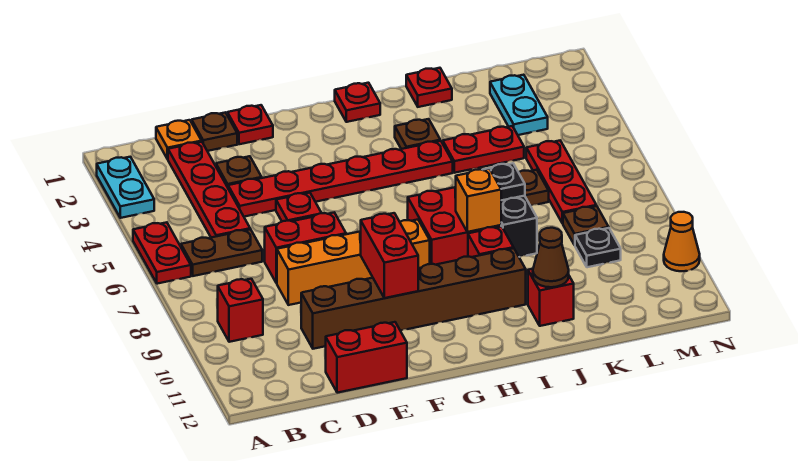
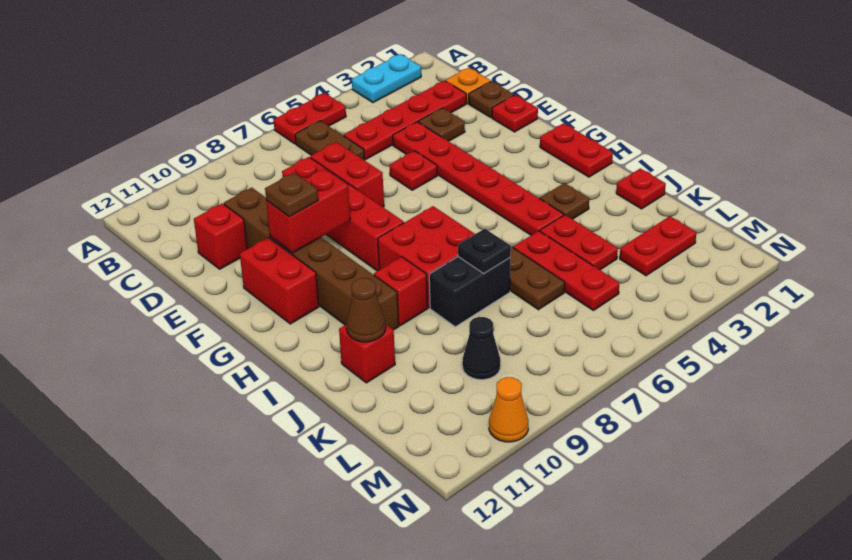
red brick B9 level 1 -> red brick D11 level 1
orange brick D8:G8 level 1 -> red brick D8:G8 level 1
red brick D12:E12 level 1 -> red brick F11:G11 level 1
red plate H1 level 1 -> red plate G1:H1 level 1
orange brick I8 level 2 -> none
cyan plate L2:L3 level 1 -> red plate L2:L3 level 1
red plate L5:L7 level 1 -> red plate J5:L5 level 1
brown plate L8 level 1 -> brown plate F10 level 3
black plate L9 level 1 -> black cone L9 level 1

